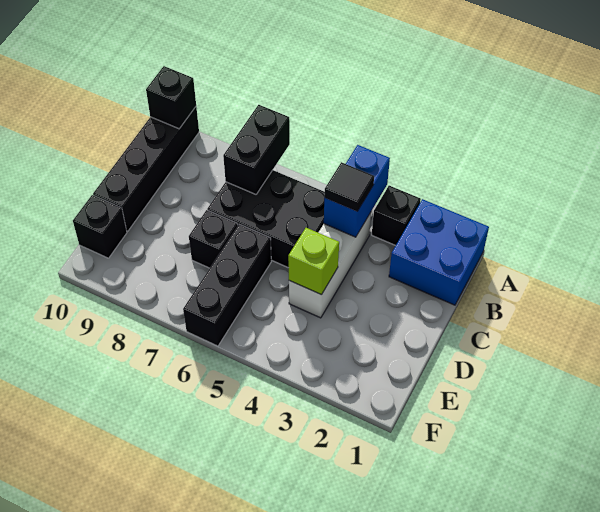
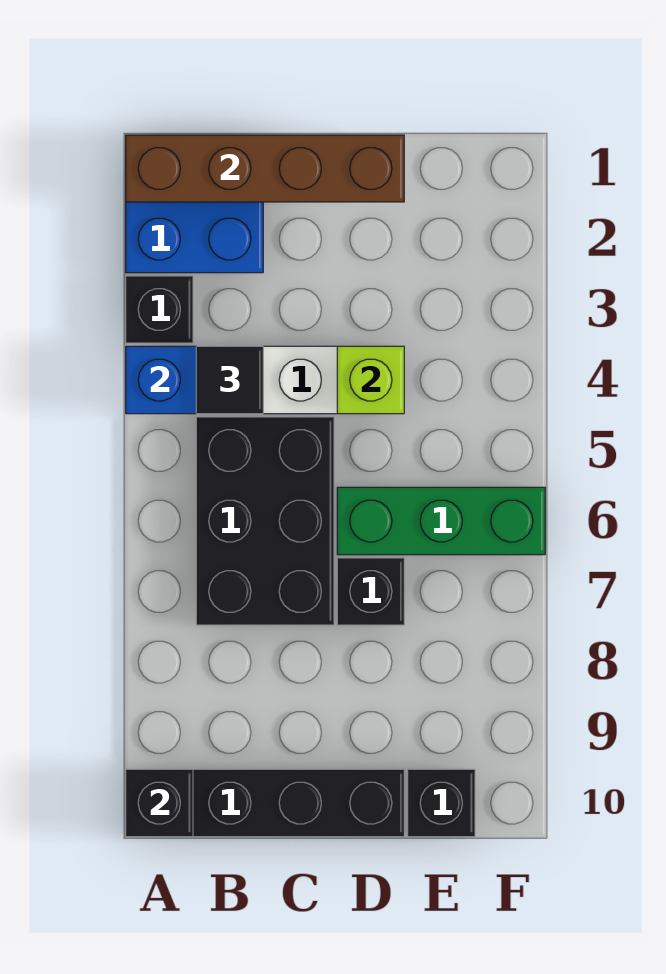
none -> brown brick A1:D1 level 2
black brick A7:B7 level 2 -> none
black brick D6:F6 level 1 -> green brick D6:F6 level 1

